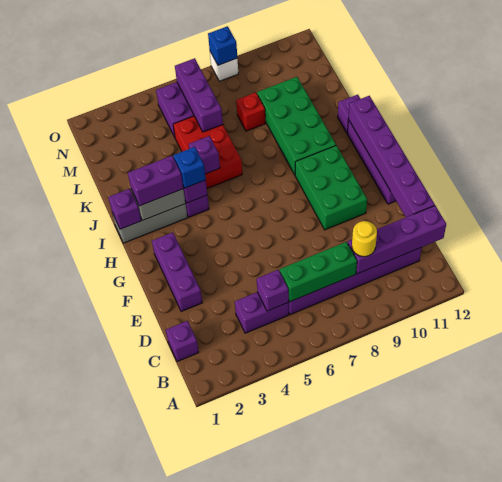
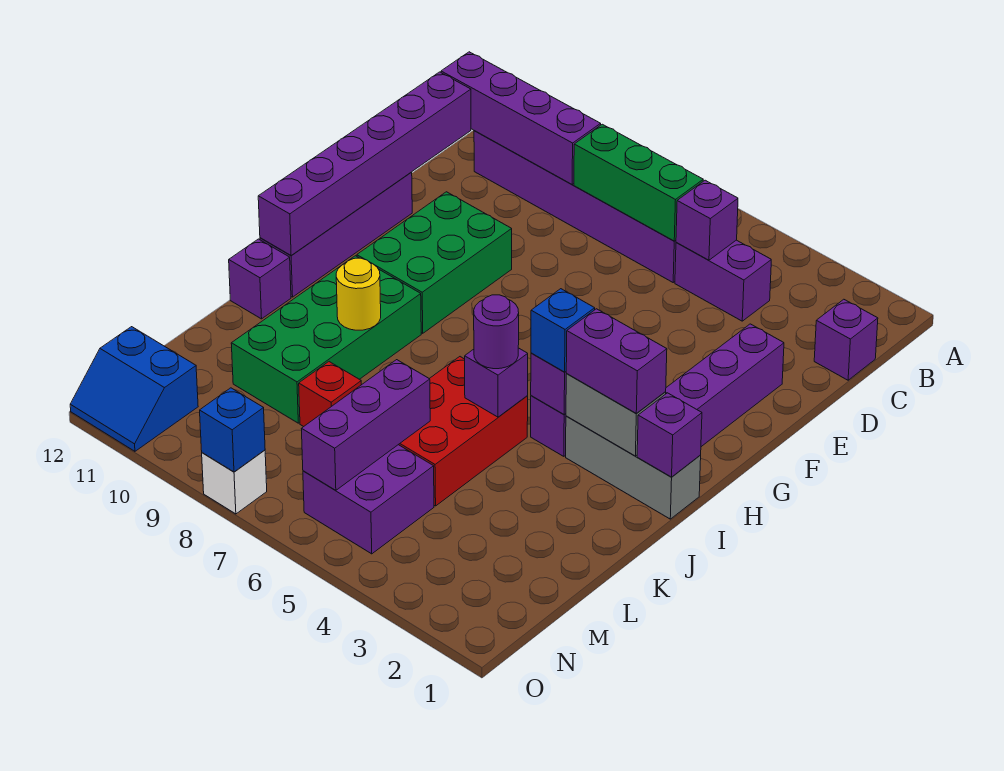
yellow round brick C9 level 3 -> yellow round brick J9 level 2
none -> purple round brick J5 level 3
none -> blue slope N11:O12 level 1 top N

